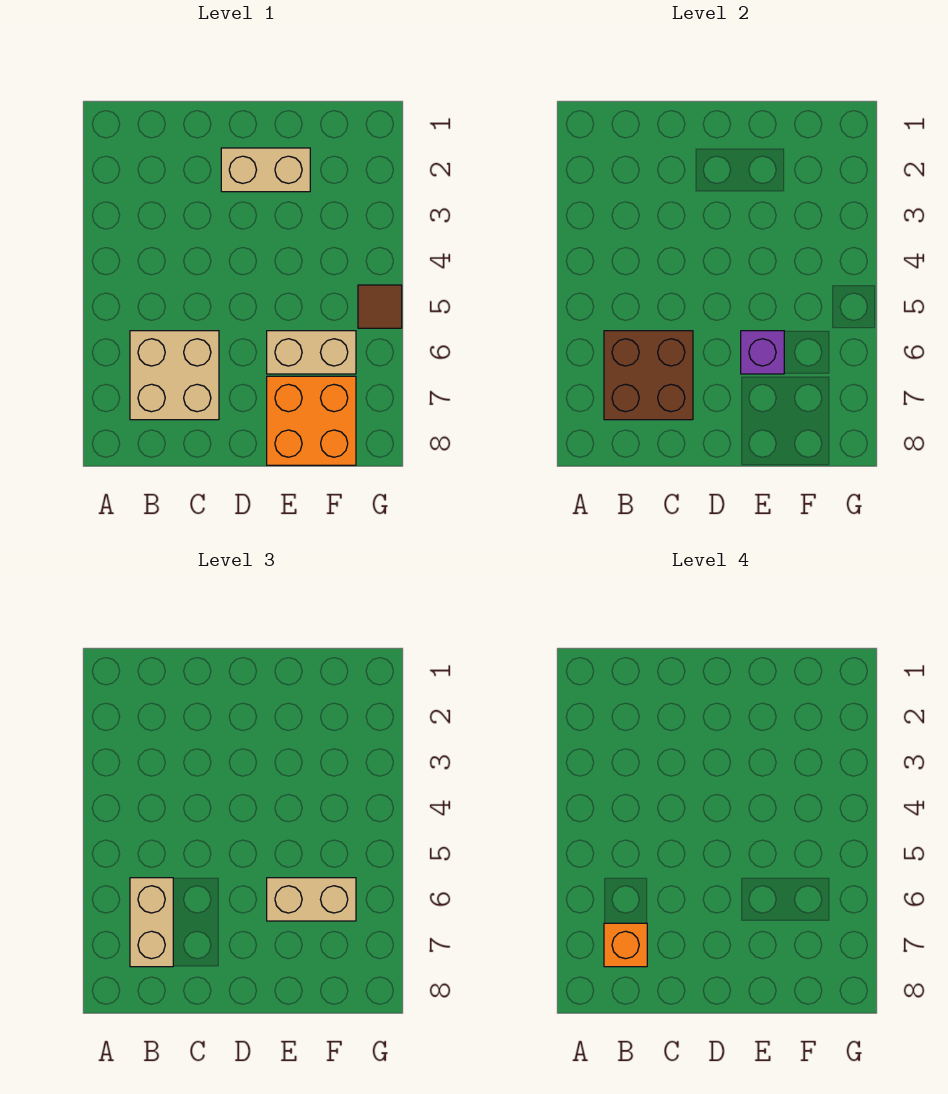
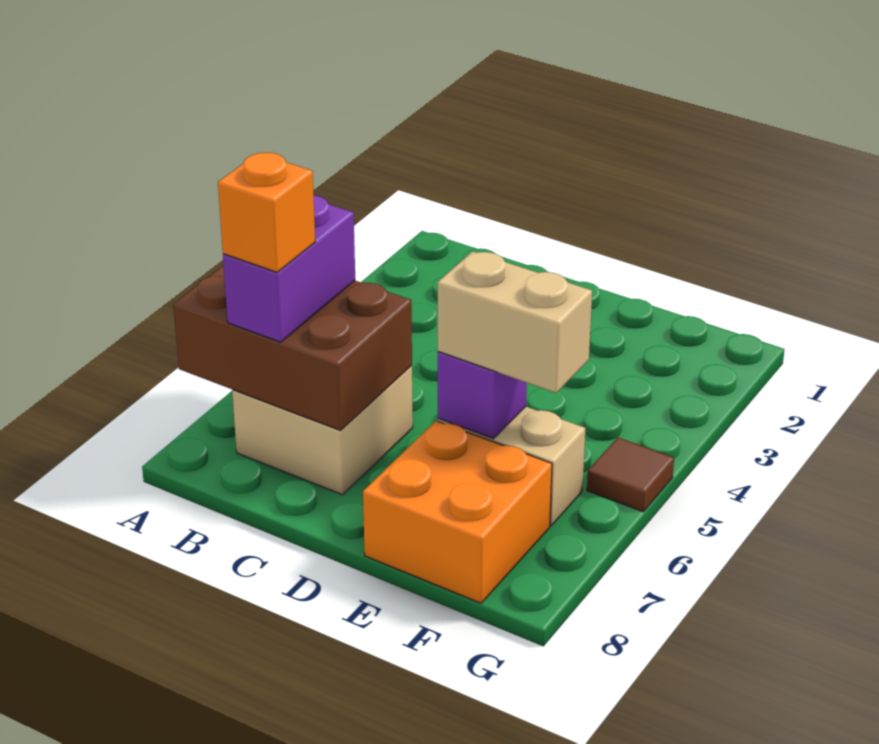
brown brick B6:C7 level 2 -> brown brick A6:C7 level 2
tan brick B6:B7 level 3 -> purple brick B6:B7 level 3
tan brick D2:E2 level 1 -> none

